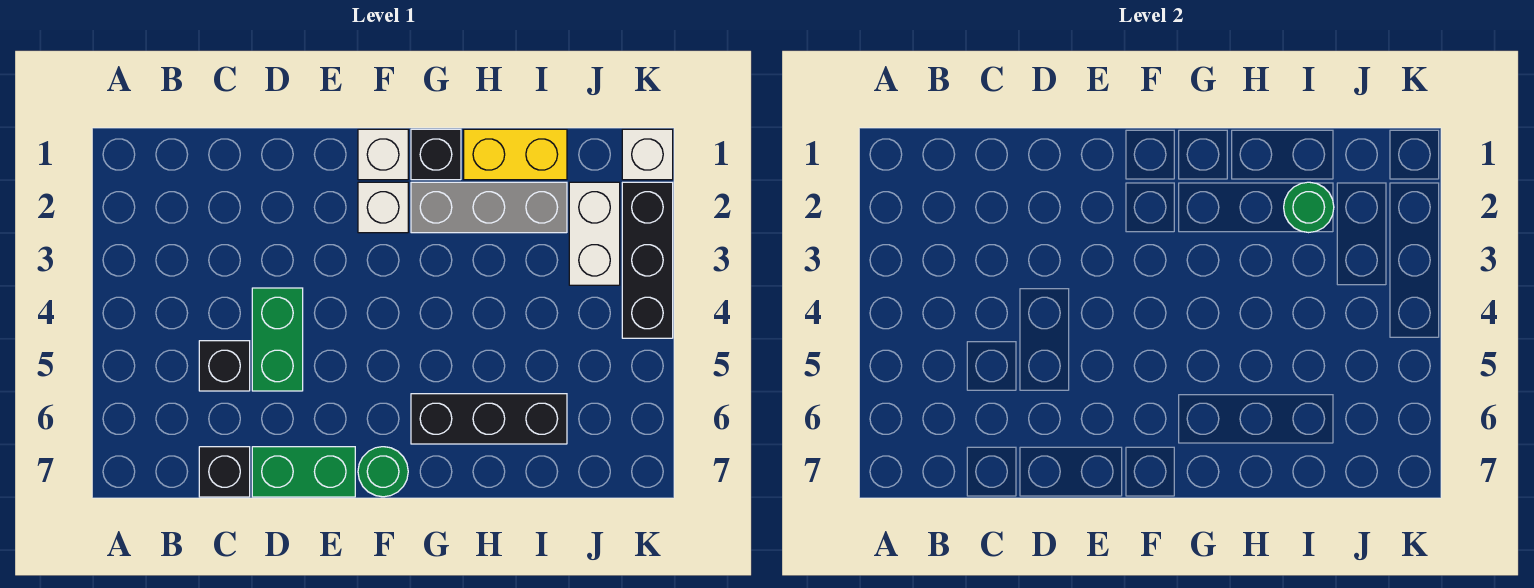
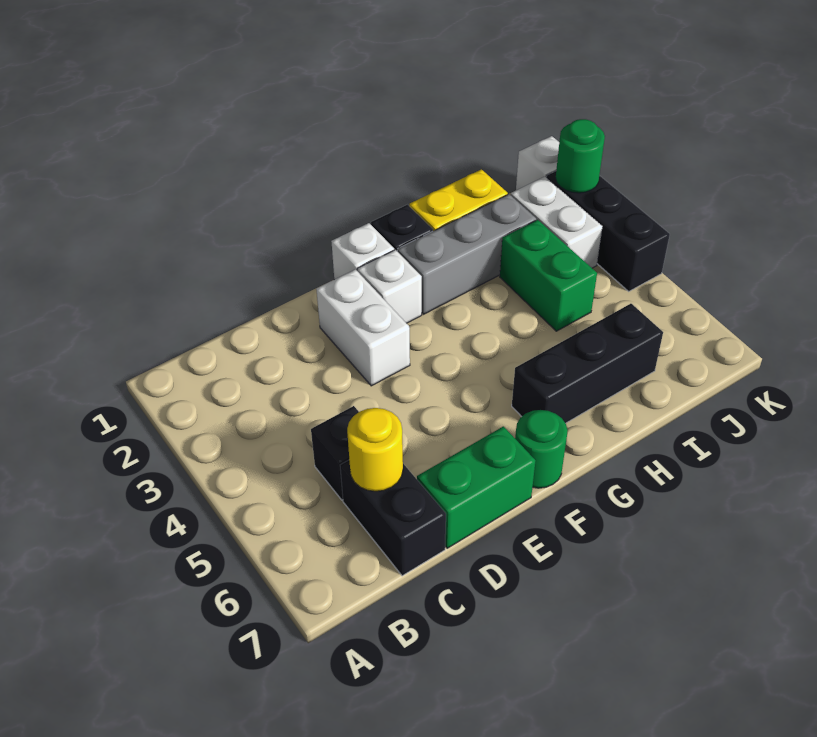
none -> yellow round brick C6 level 2
black brick C7 level 1 -> black brick C6:C7 level 1
green brick D4:D5 level 1 -> green brick I3:I4 level 1
none -> white brick E2:E3 level 1
green round brick I2 level 2 -> green round brick K2 level 2

